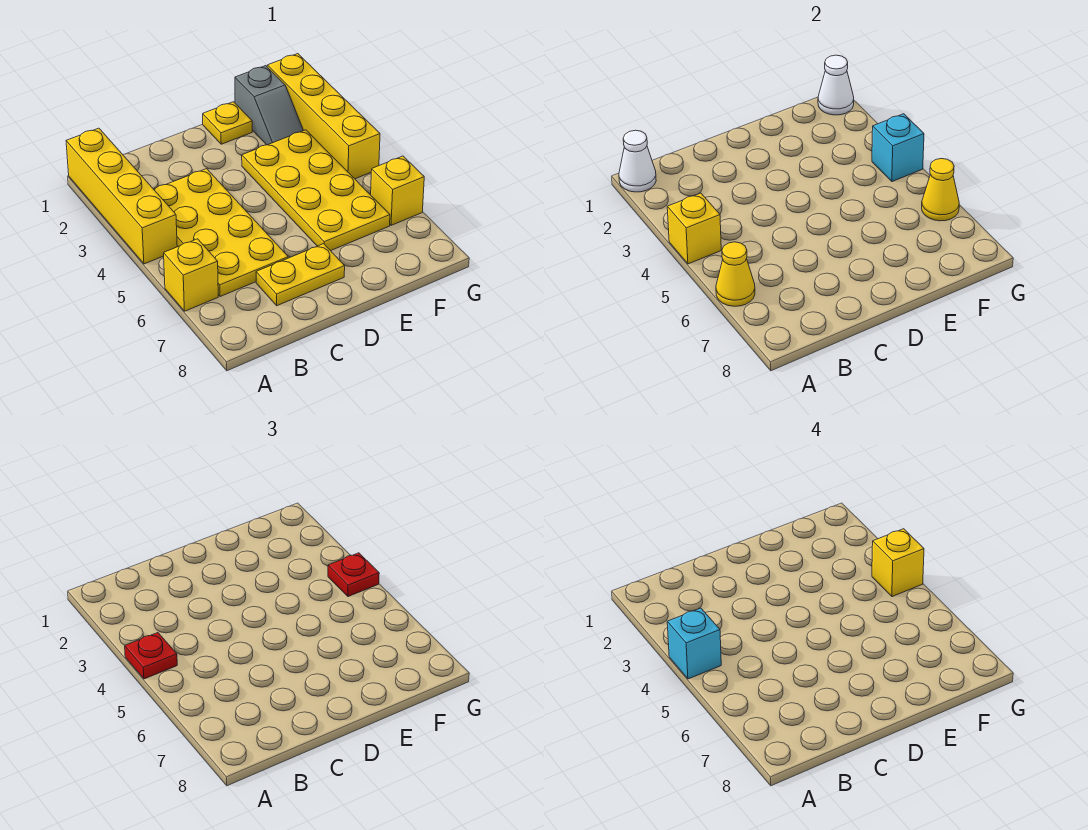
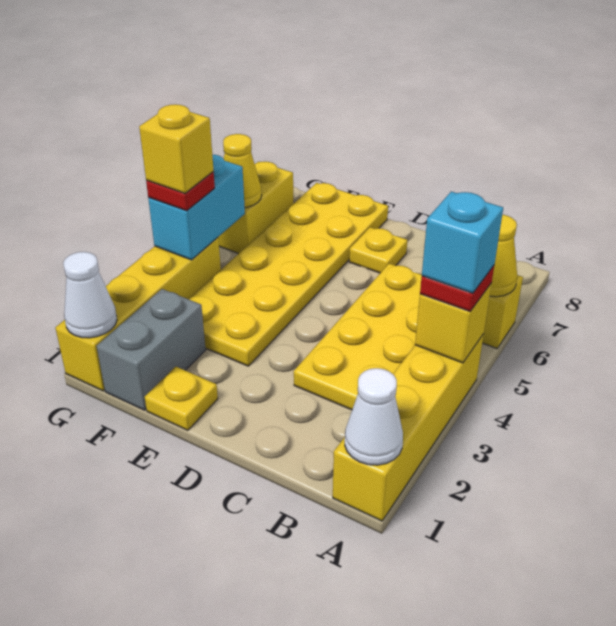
yellow plate C7:D7 level 1 -> yellow plate D7 level 1
yellow plate E3:F6 level 1 -> yellow plate E3:F8 level 1
grey slope F1:F2 level 1 top 1 -> grey brick F1:F2 level 1
cyan brick G4 level 2 -> cyan brick G4:G5 level 2
yellow brick G6 level 1 -> yellow brick G6:G7 level 1

